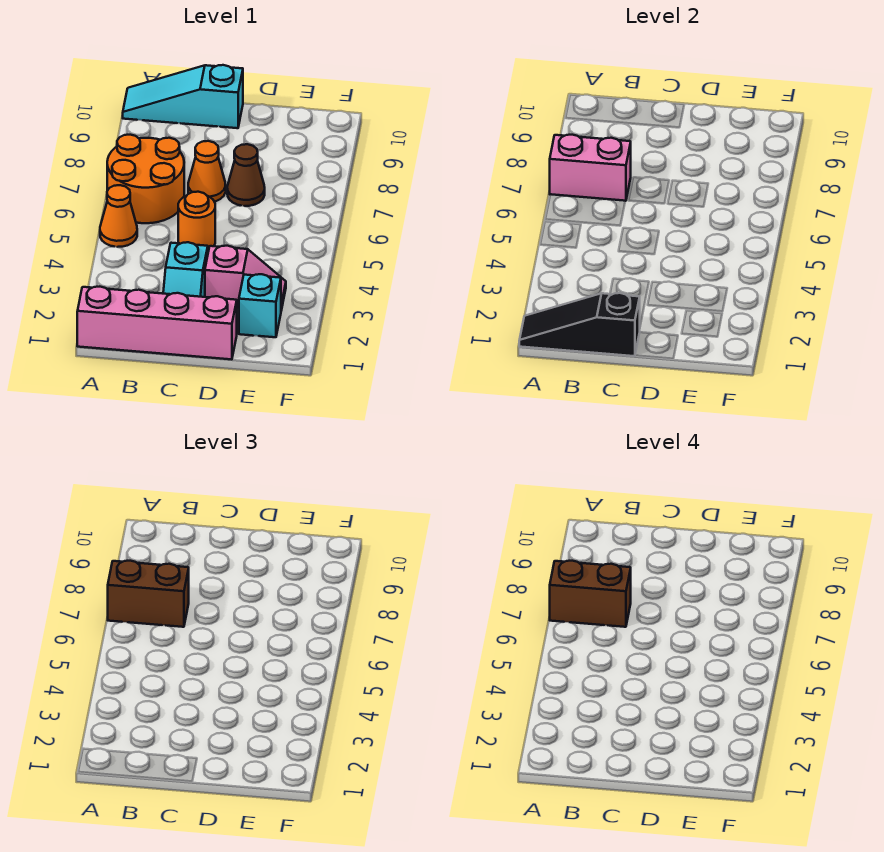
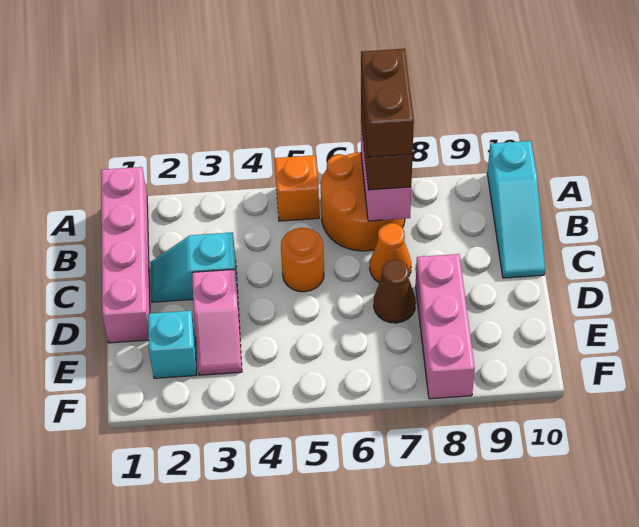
black slope A1:C1 level 2 top C -> none
orange cone A5 level 1 -> orange brick A5 level 1
cyan slope A10:C10 level 1 top C -> cyan slope A10:C10 level 1 top A
none -> pink brick D8:F8 level 1

